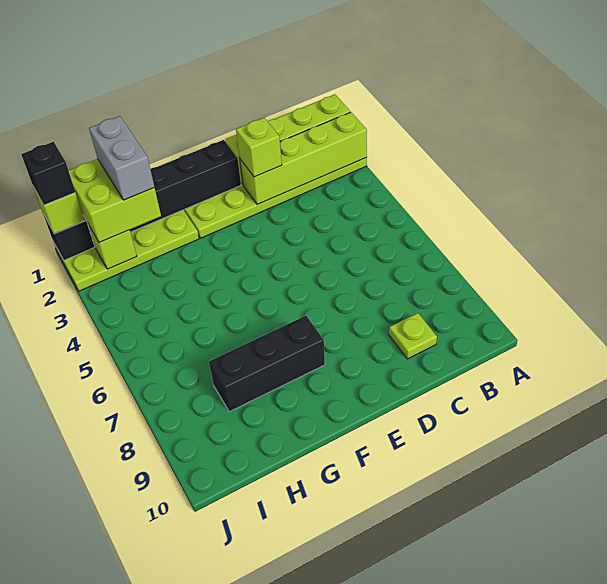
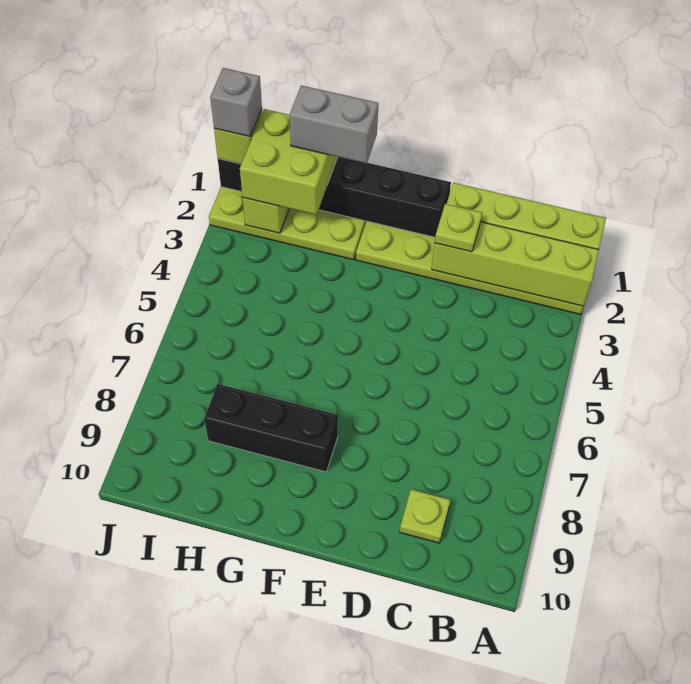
lime brick D2 level 3 -> lime plate D2 level 3
grey brick H1:H2 level 4 -> grey brick G1:H1 level 4
black brick J1 level 4 -> grey brick J1 level 4

